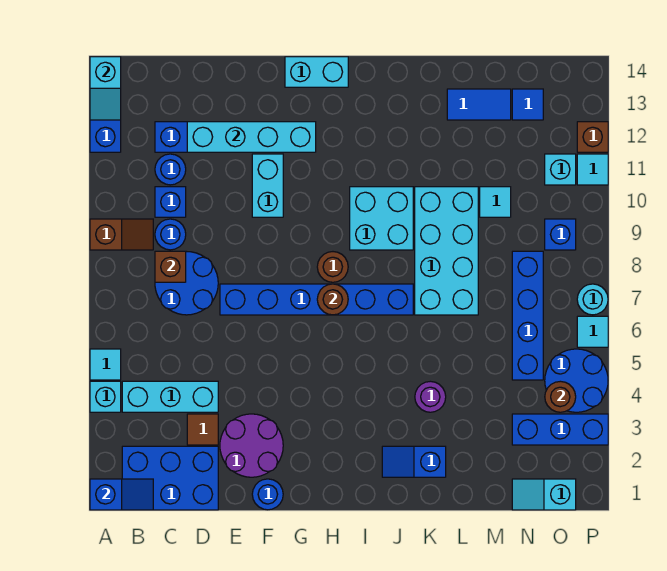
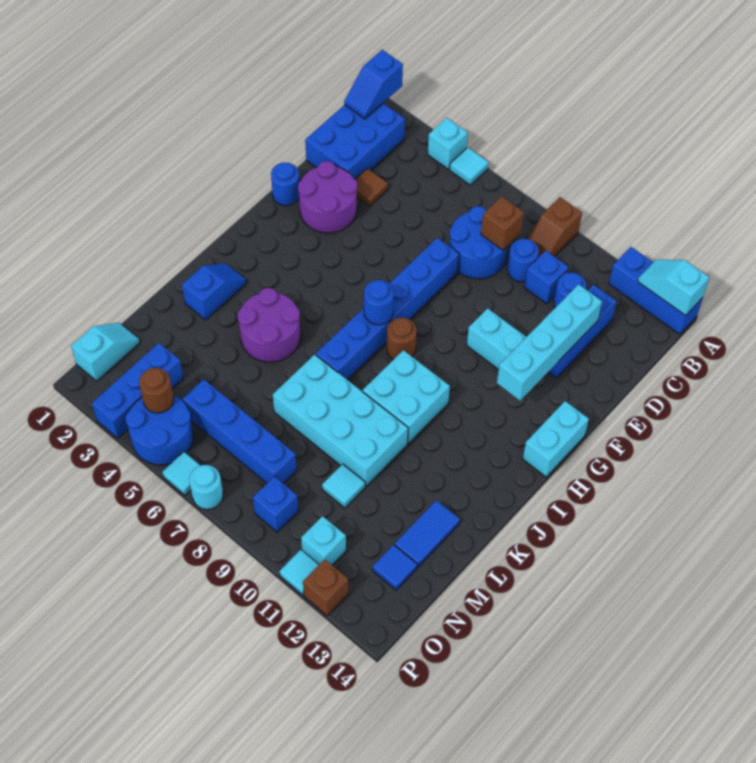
cyan brick B4:D4 level 1 -> none
brown round brick H7 level 2 -> blue round brick H7 level 2
purple round brick K4 level 1 -> purple round brick J4:K5 level 1

